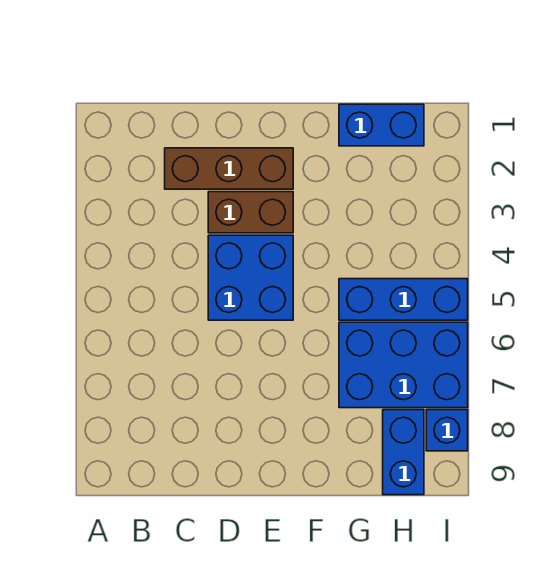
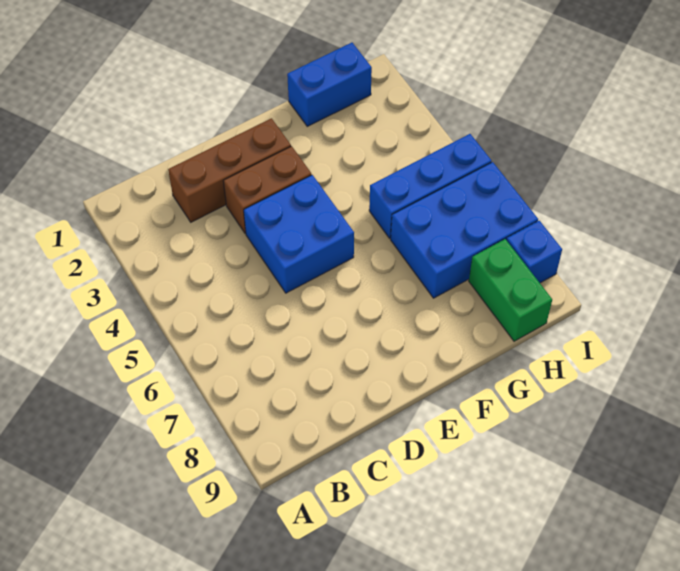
blue brick H8:H9 level 1 -> green brick H8:H9 level 1

